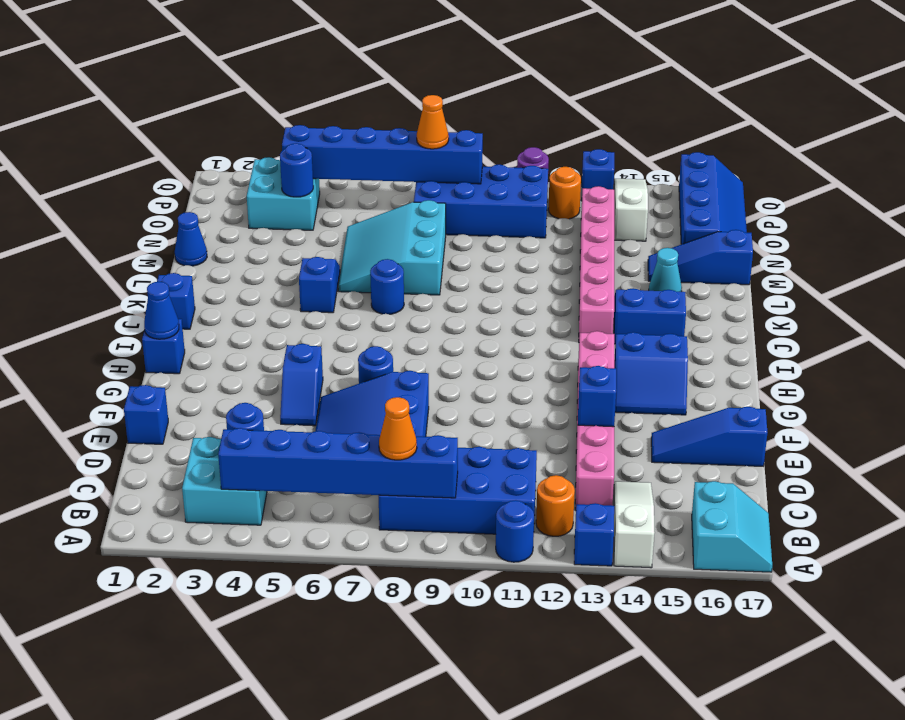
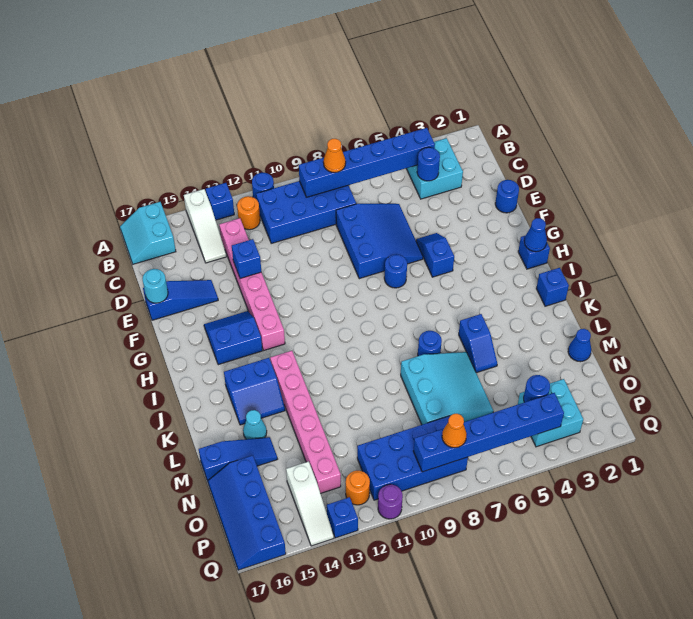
blue brick E1 level 1 -> blue round brick E1 level 1
none -> cyan round brick E17 level 2

